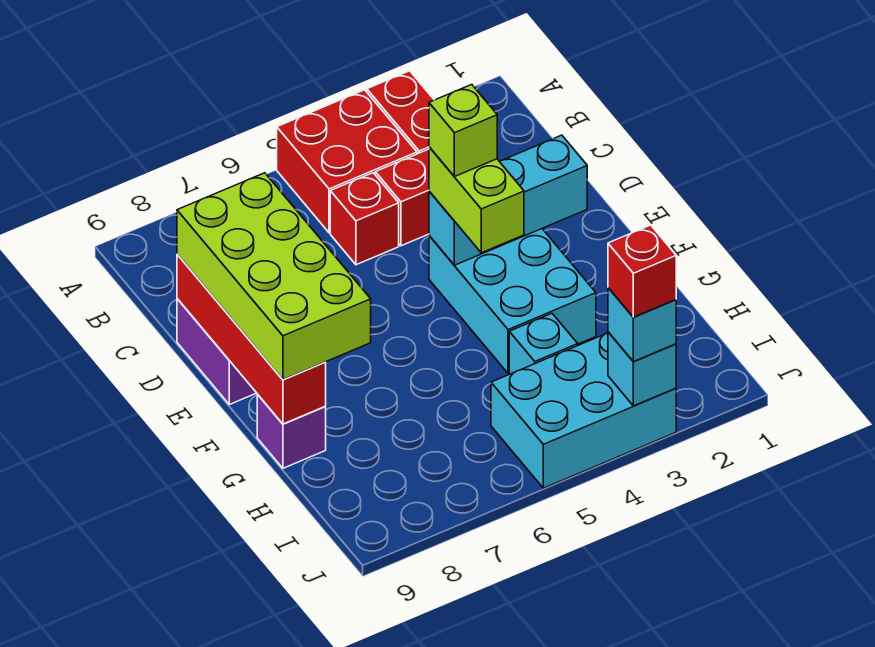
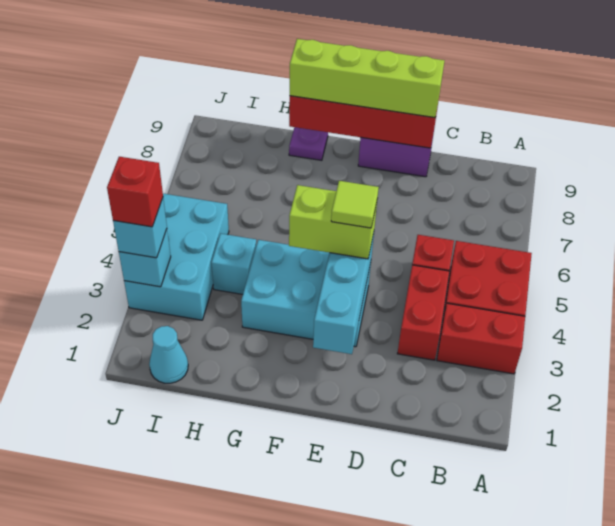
lime brick D8:G9 level 3 -> lime brick D9:G9 level 3
lime brick E4 level 4 -> lime tile E4 level 4
purple brick G9 level 1 -> purple plate G9 level 1
none -> cyan cone I1 level 1

